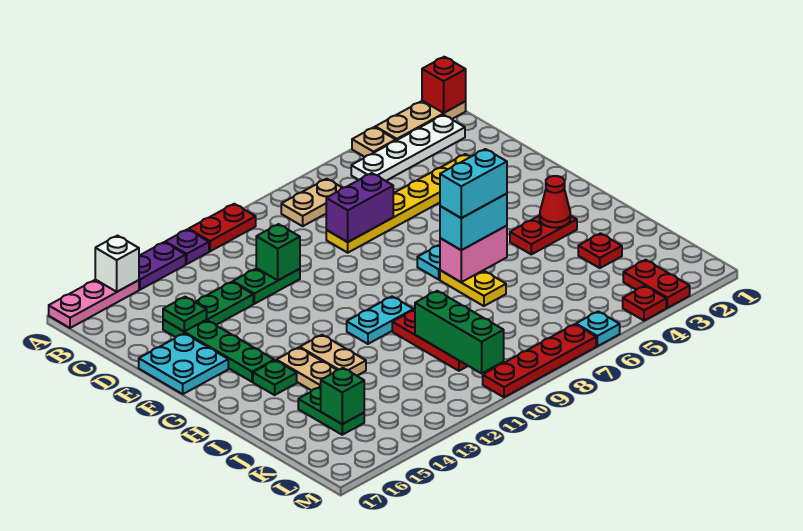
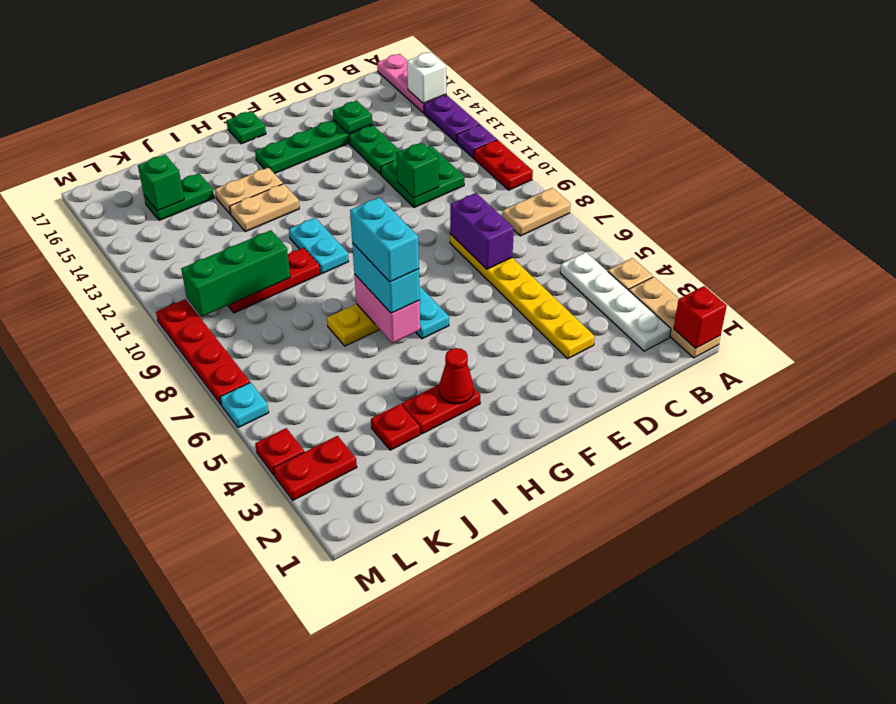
tan plate B7:B8 level 1 -> tan plate A8:B8 level 1
green plate D11:D12 level 1 -> green plate C11:D12 level 1
cyan plate E16:F17 level 1 -> none
red plate H3:H4 level 1 -> red plate H3:I3 level 1
green plate H15 level 1 -> green plate G17 level 1

